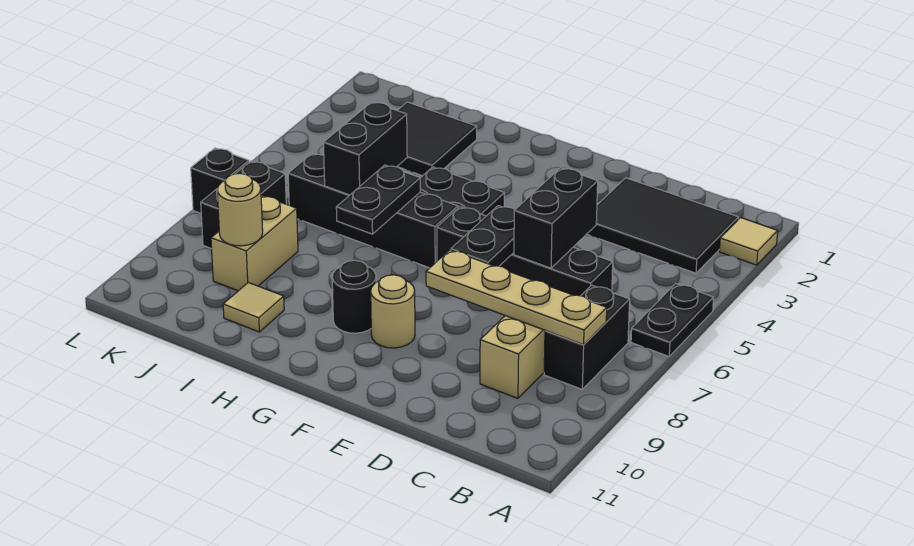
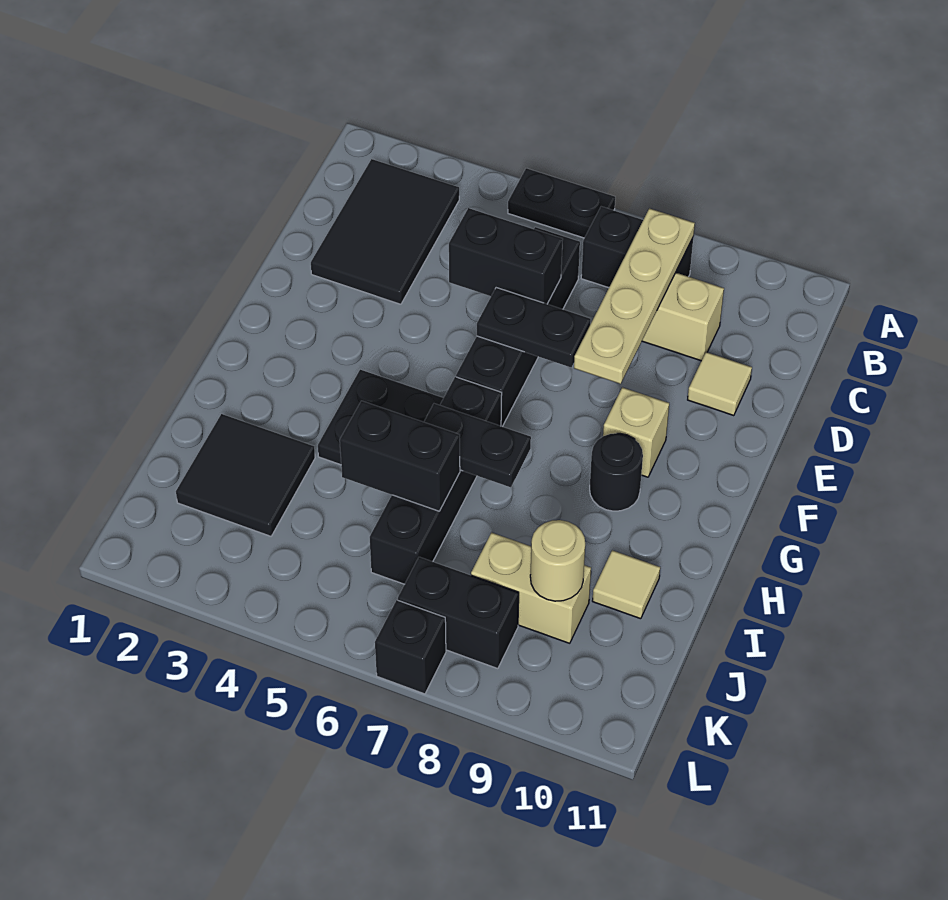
tan tile A2 level 1 -> tan tile D10 level 1
tan round brick F9 level 1 -> tan brick F9 level 1

